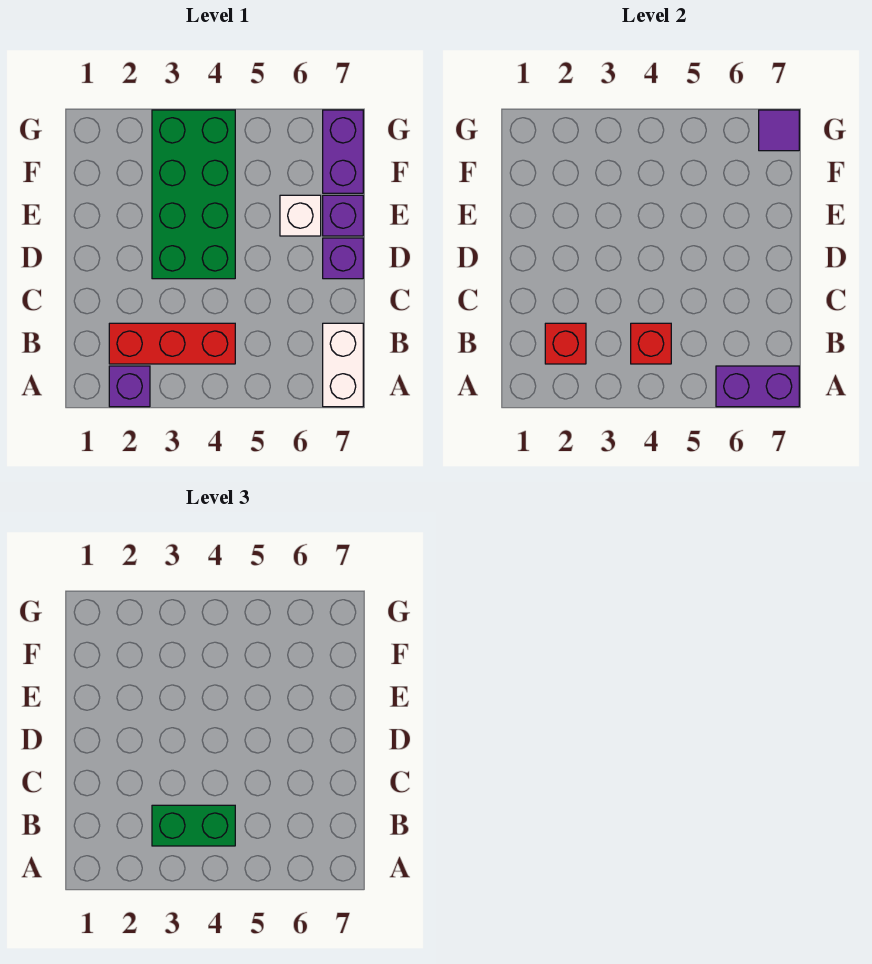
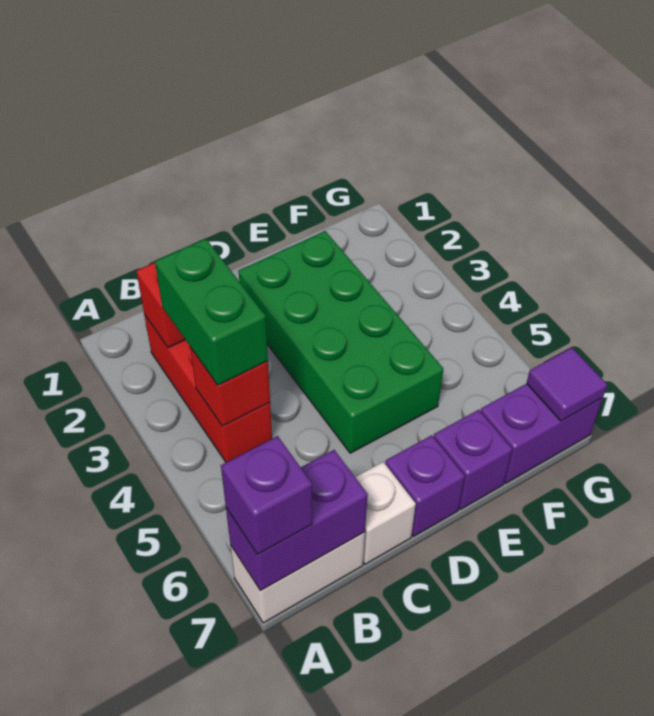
purple brick A2 level 1 -> purple brick A7 level 3
purple brick A6:A7 level 2 -> purple brick A7:B7 level 2
green brick D3:G4 level 1 -> green brick D2:E5 level 1
white brick E6 level 1 -> white brick C7 level 1

